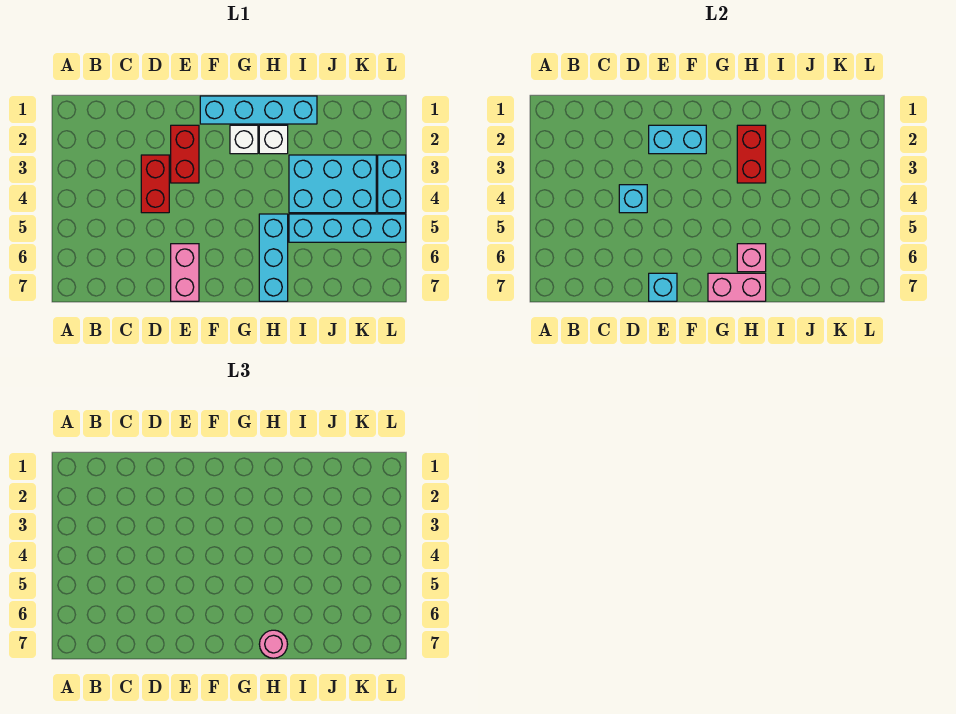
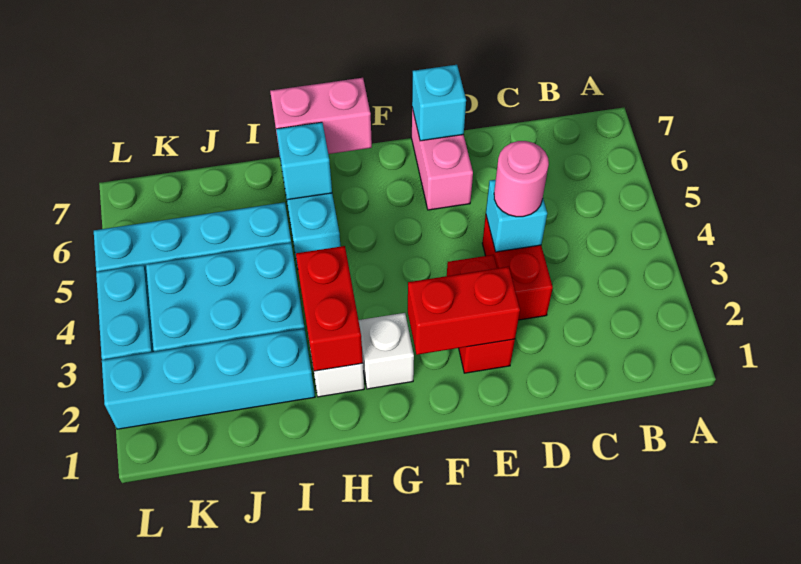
cyan brick E2:F2 level 2 -> red brick E2:F2 level 2
cyan brick F1:I1 level 1 -> cyan brick I2:L2 level 1
pink brick H6 level 2 -> cyan brick H6 level 2
pink round brick H7 level 3 -> pink round brick D4 level 3

